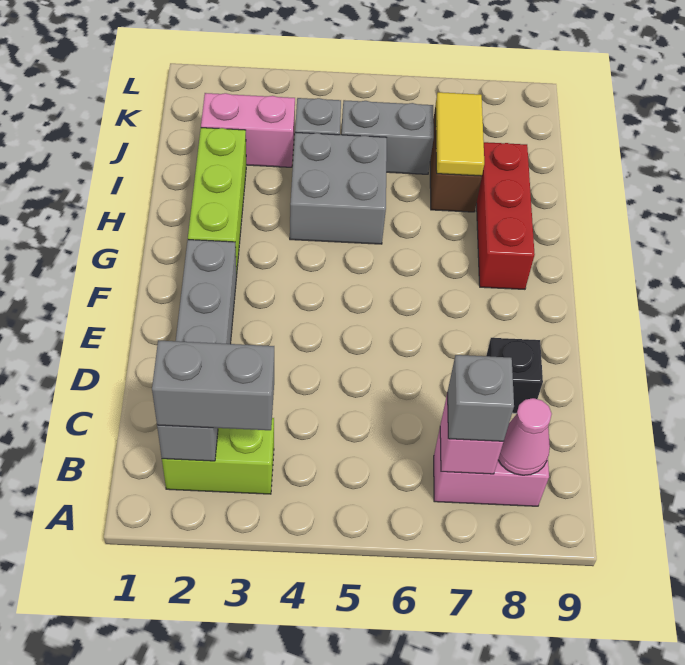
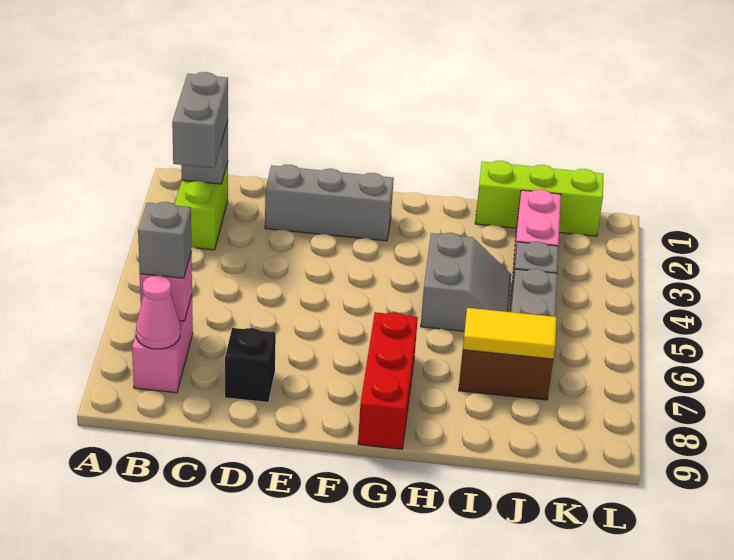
lime brick G2:I2 level 1 -> lime brick I1:K1 level 1
red brick G8:I8 level 1 -> red brick G7:G9 level 1
grey brick H4:I5 level 1 -> grey slope H4:I5 level 1 top H

